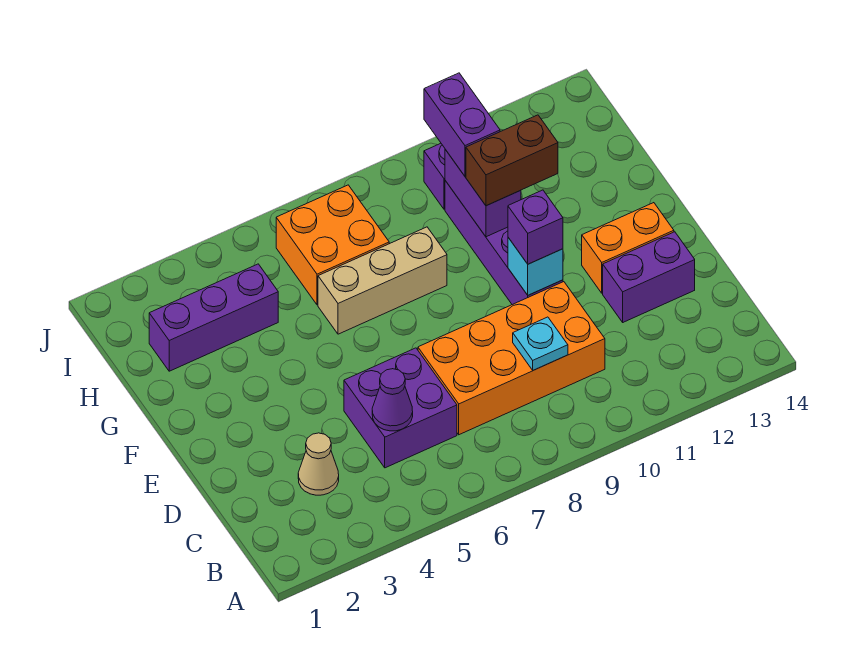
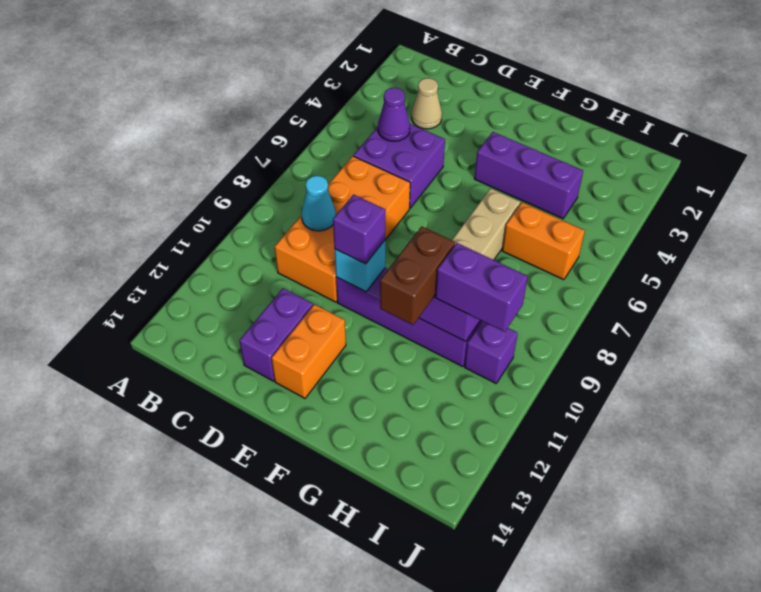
cyan plate C9 level 2 -> cyan cone C9 level 2
purple brick H2:H4 level 1 -> purple brick F4:H4 level 1
orange brick H6:I7 level 1 -> orange brick H6:I6 level 1

